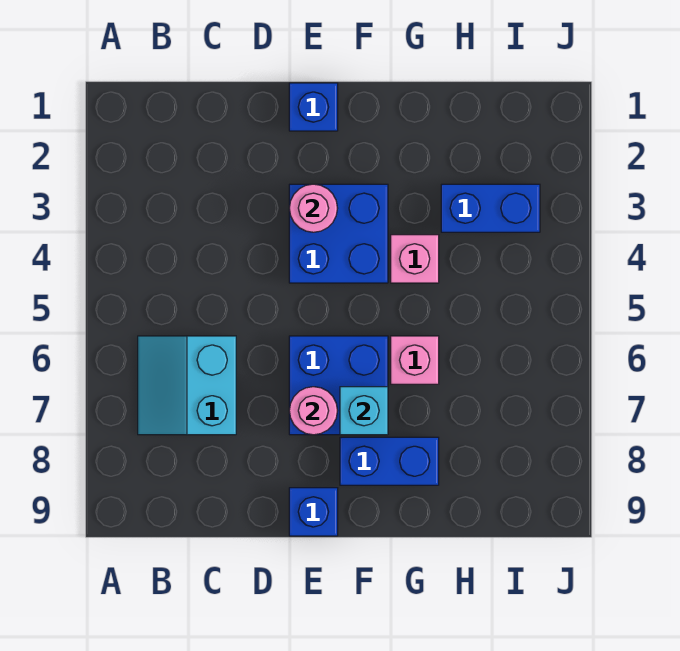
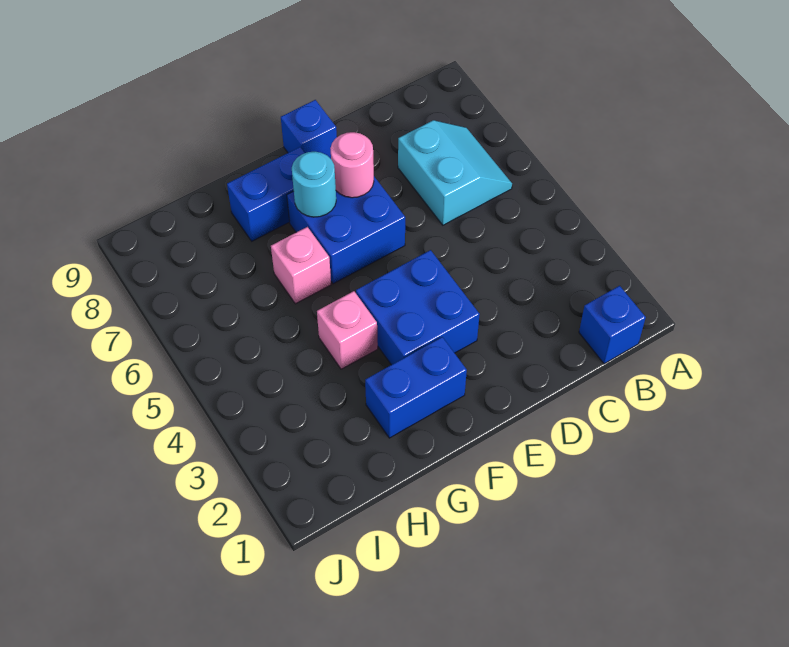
blue brick E1 level 1 -> blue brick B1 level 1
pink round brick E3 level 2 -> none
cyan brick F7 level 2 -> cyan round brick F7 level 2
blue brick H3:I3 level 1 -> blue brick F2:G2 level 1

